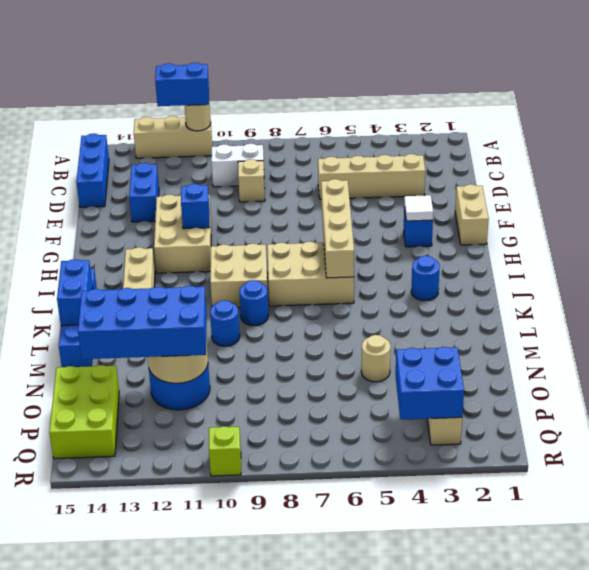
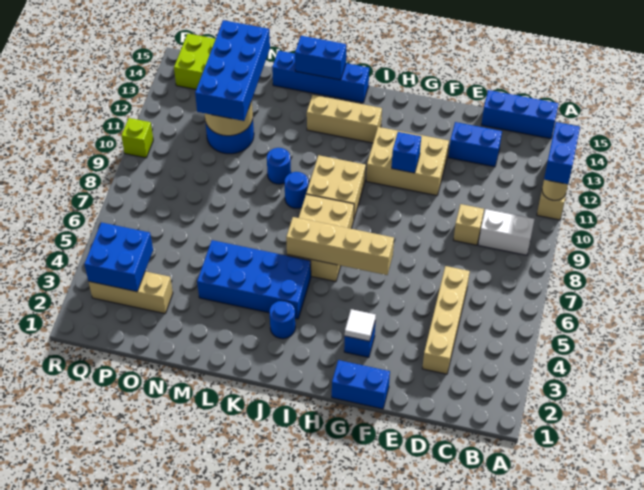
white brick C9:C10 level 1 -> white brick B9:C9 level 1
tan brick F1:G1 level 1 -> blue brick F1:G1 level 1
none -> blue brick J4:M5 level 1
tan round brick N5 level 1 -> none

